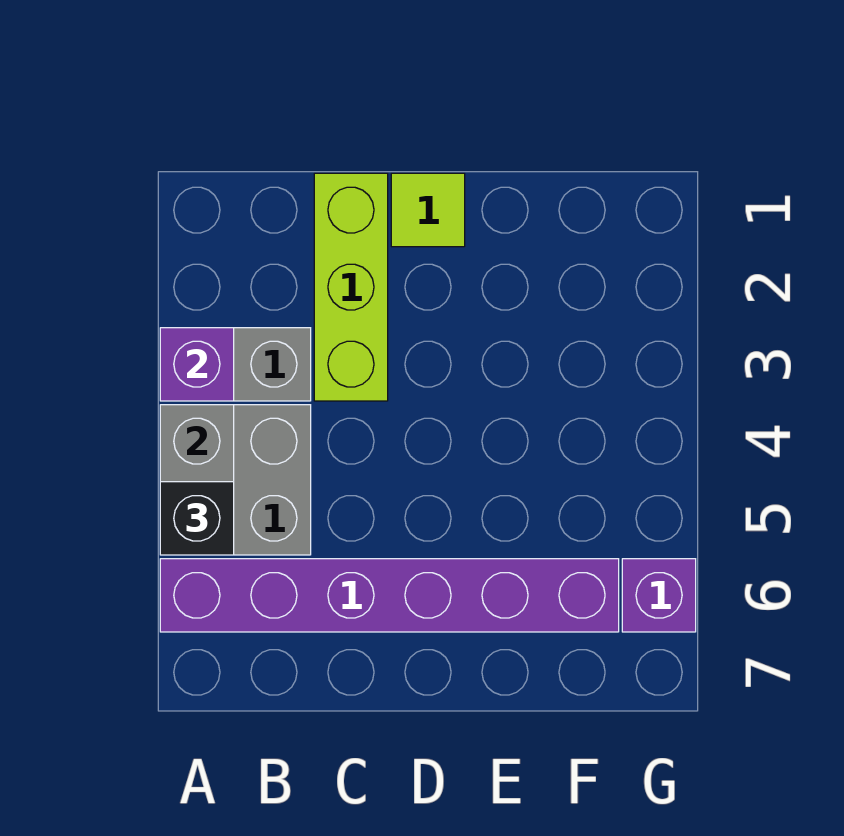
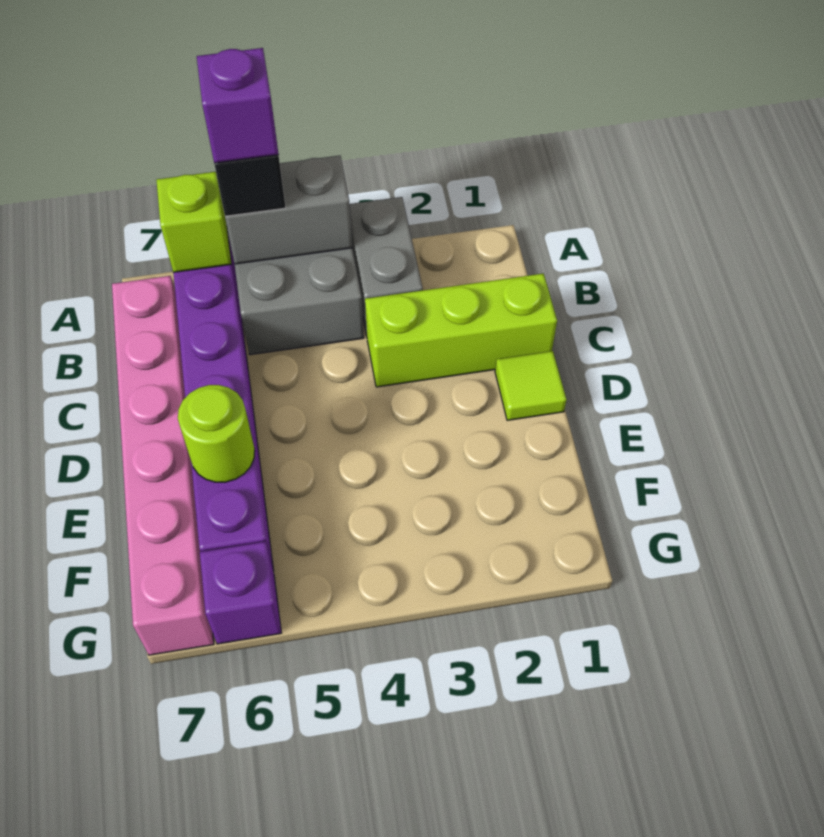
purple brick A3 level 2 -> purple brick A5 level 4
none -> lime brick A6 level 2
none -> pink brick B7:G7 level 1
none -> lime round brick E6 level 2

